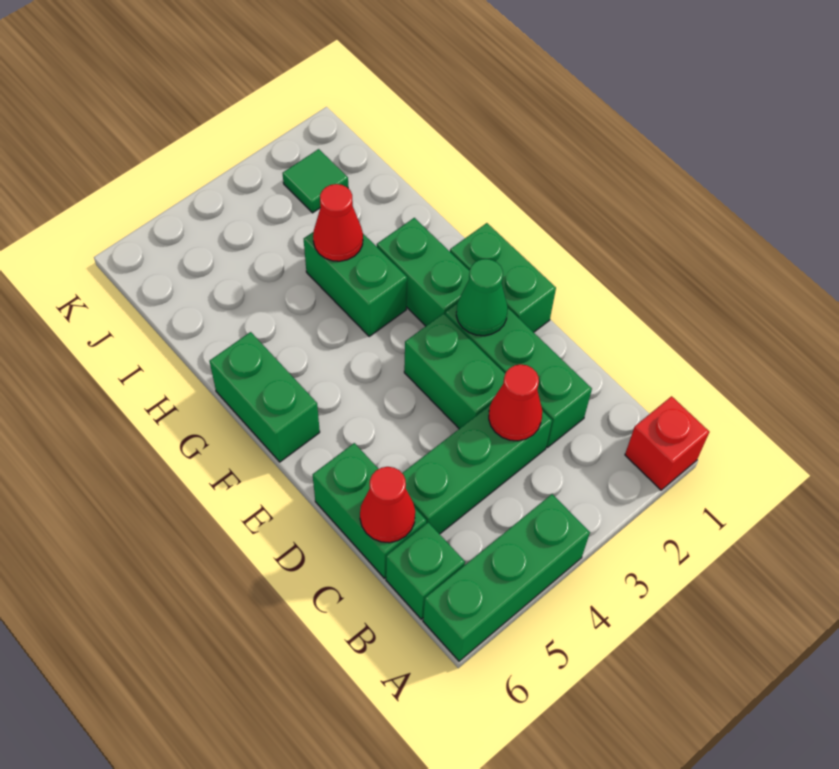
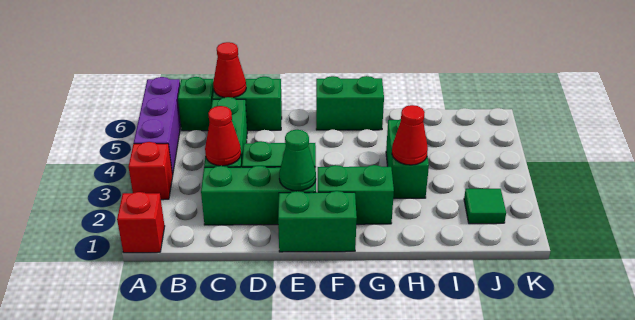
none -> red brick A3 level 1
green brick A4:A6 level 1 -> purple brick A4:A6 level 1
green brick G3:H3 level 1 -> green brick H3:H4 level 1

